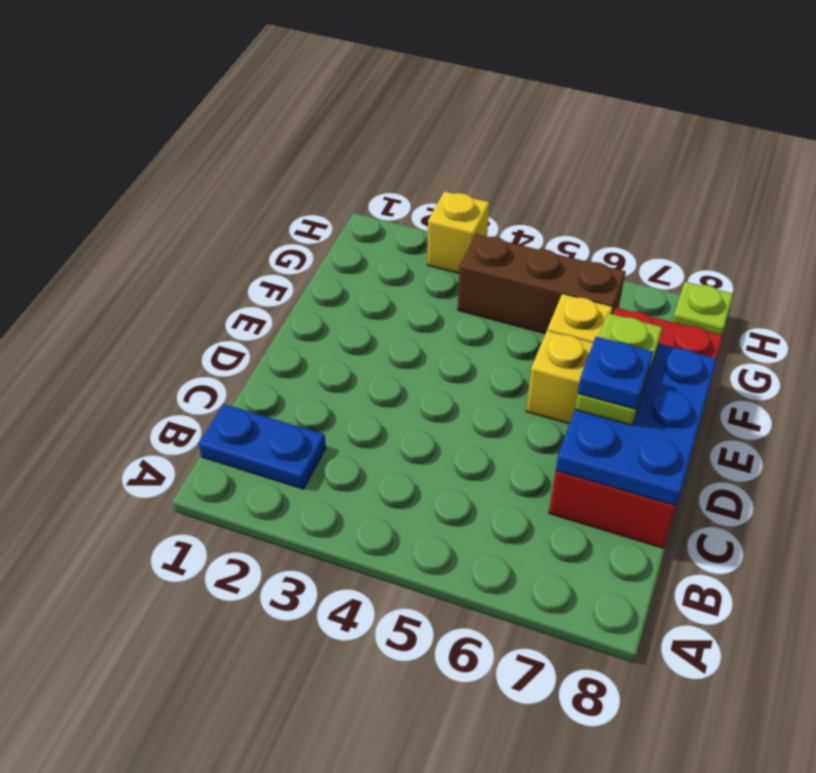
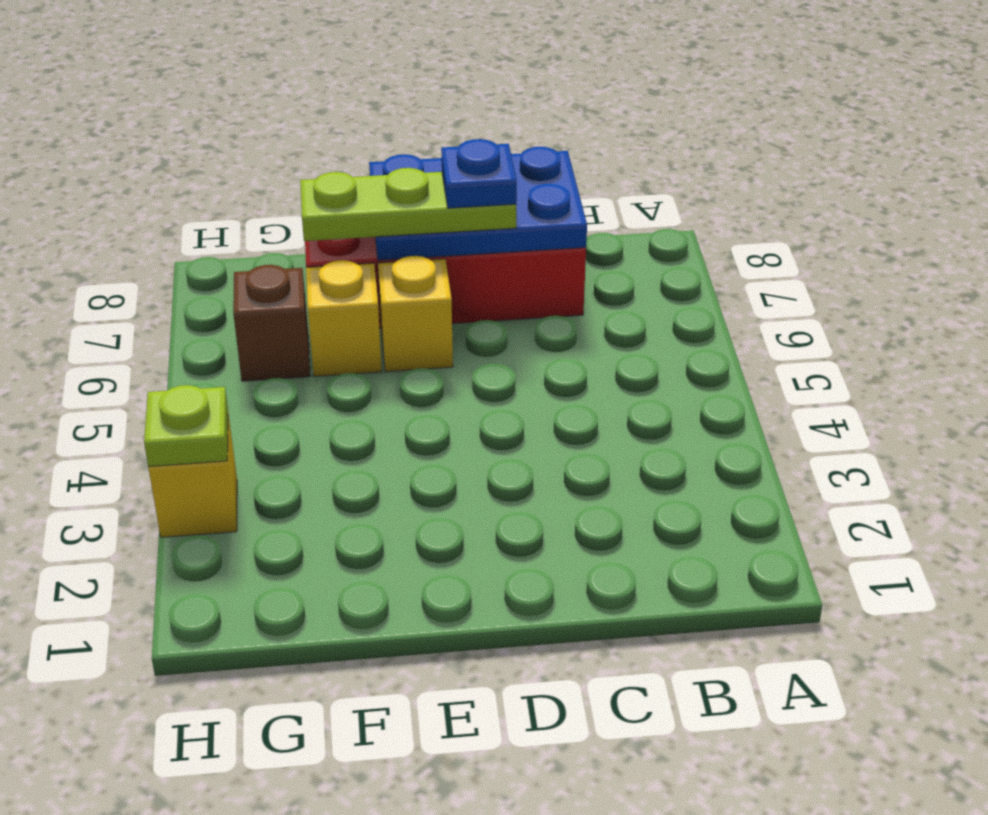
blue plate B1:B2 level 1 -> none
lime plate D7:E7 level 3 -> lime plate D7:F7 level 3
brown brick G4:G6 level 1 -> brown brick G6 level 1
lime plate H8 level 1 -> lime plate H3 level 2

